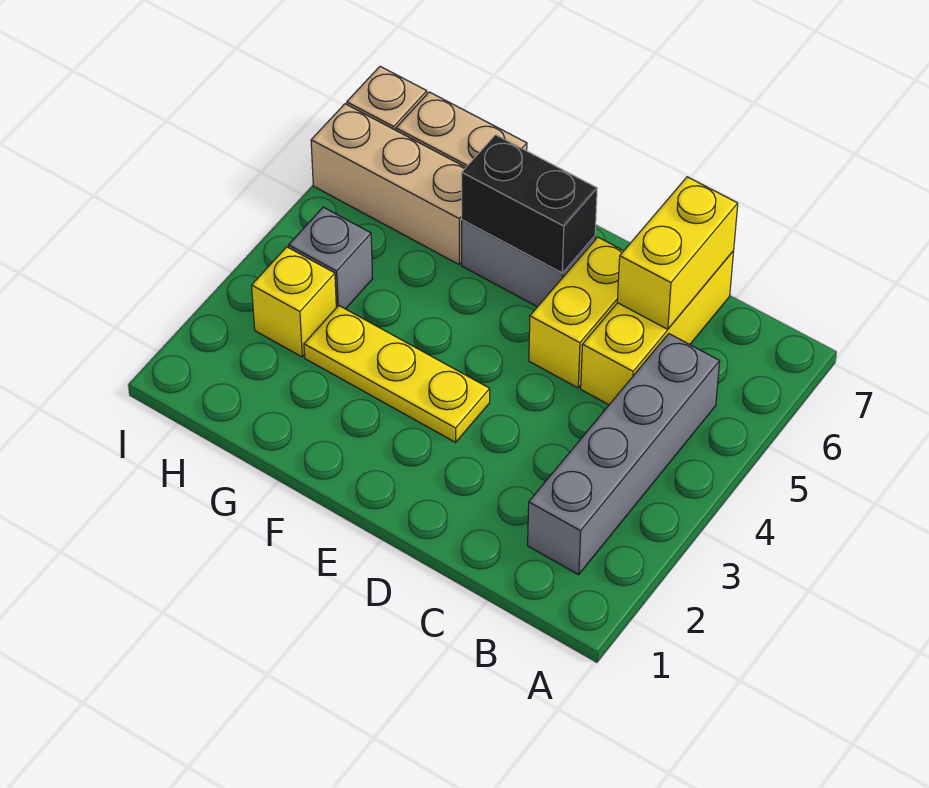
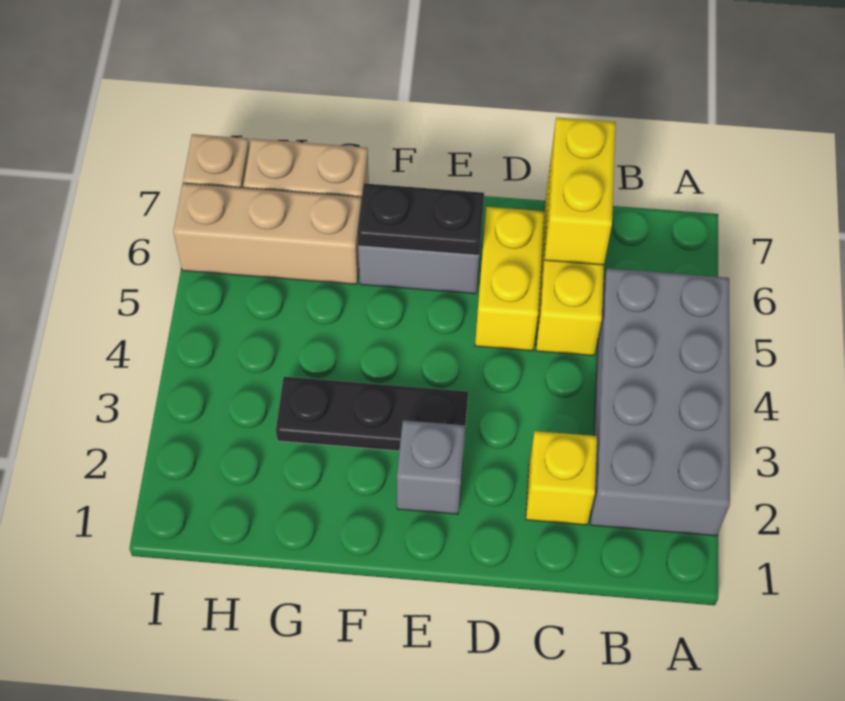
grey brick B2:B5 level 1 -> grey brick A2:B5 level 1
yellow plate E3:G3 level 1 -> black plate E3:G3 level 1
black brick E6:F6 level 2 -> black plate E6:F6 level 2
yellow brick H3 level 1 -> yellow brick C2 level 1
grey brick H4 level 1 -> grey brick E2 level 1

